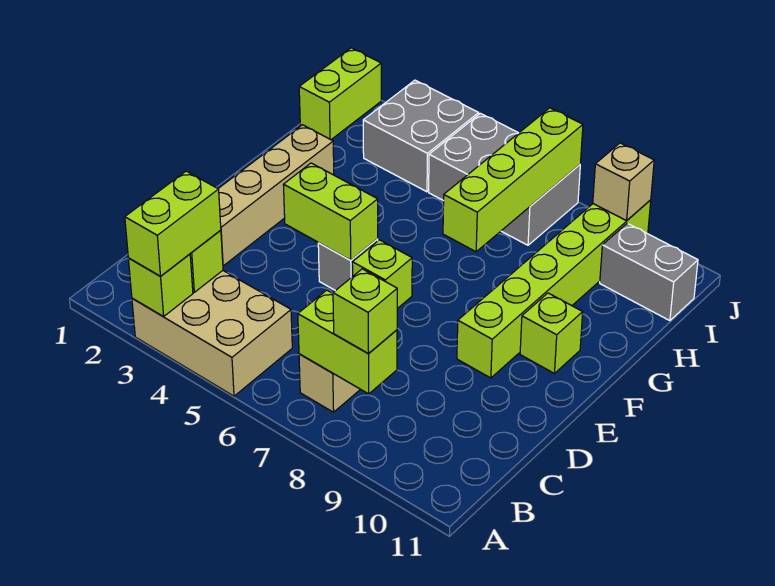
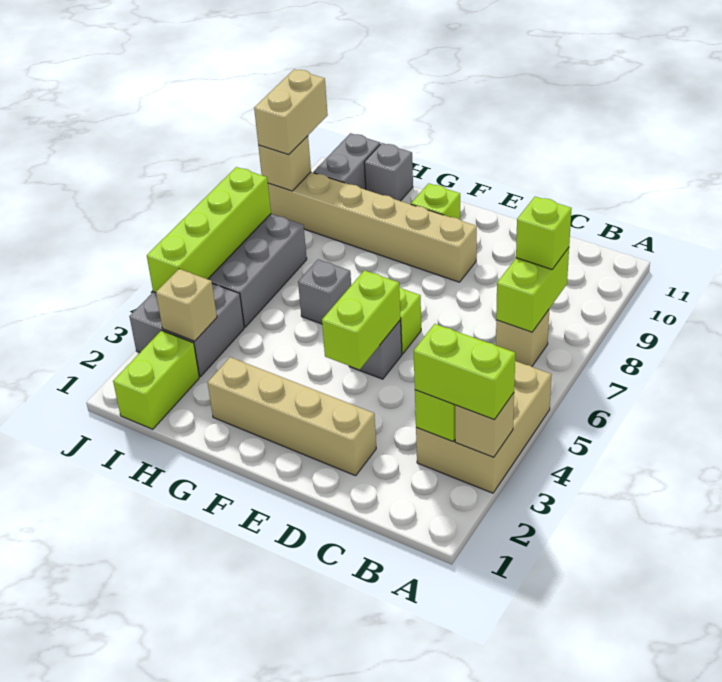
lime brick A3 level 2 -> tan brick A3 level 2
lime brick E9:J9 level 1 -> tan brick E9:J9 level 1
none -> grey brick G6 level 1
lime brick G7:J7 level 2 -> lime brick J4:J7 level 2
none -> grey brick H11 level 1
lime brick I1:J1 level 1 -> lime brick I1:I2 level 1
none -> tan brick I3 level 2
none -> tan brick J9:J10 level 3

